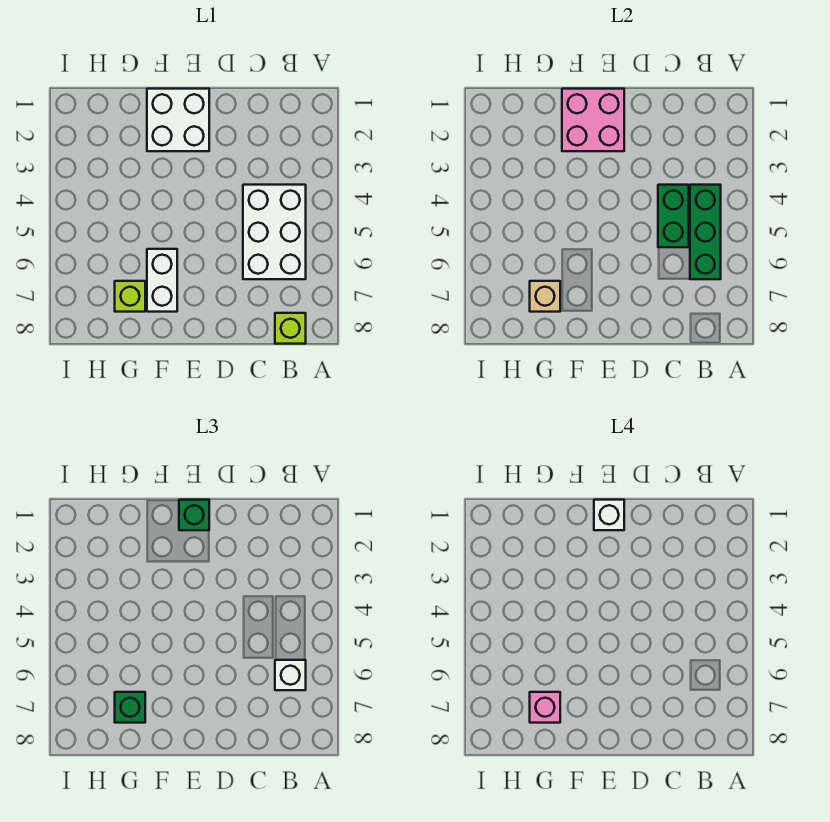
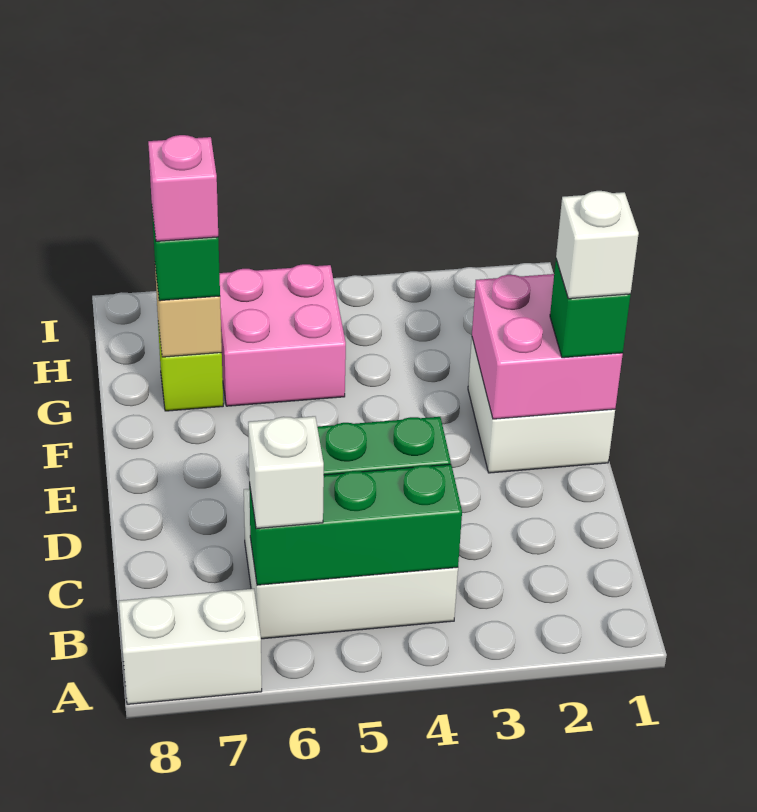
lime brick B8 level 1 -> none
white brick F6:F7 level 1 -> white brick A7:A8 level 1
none -> pink brick G5:H6 level 1

